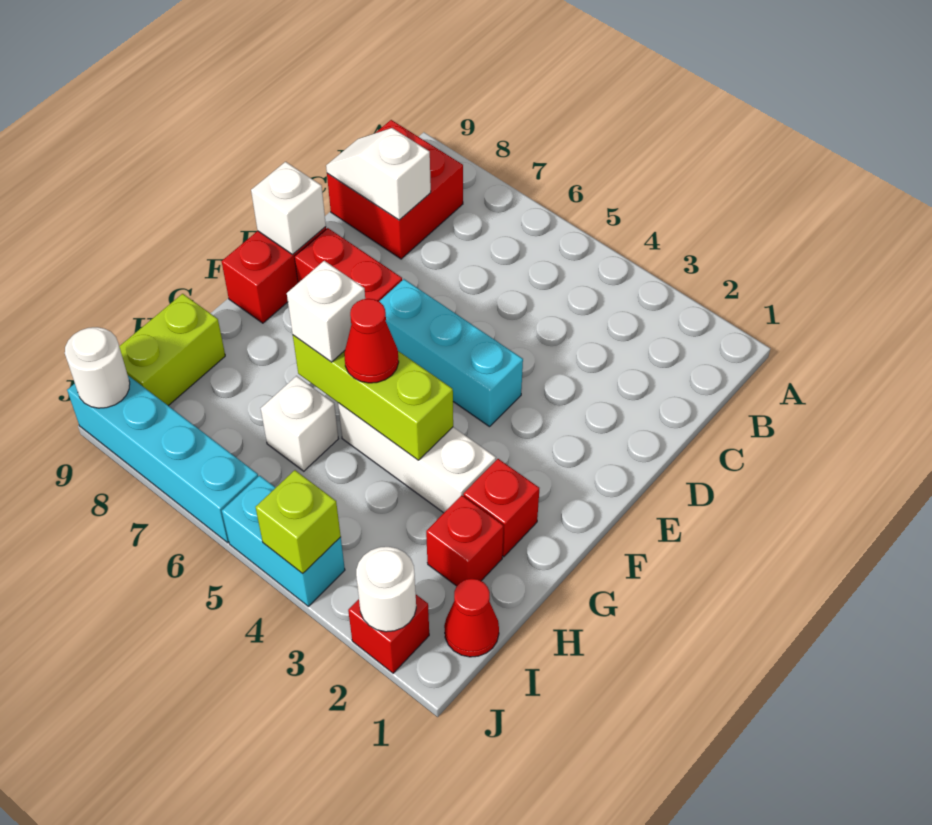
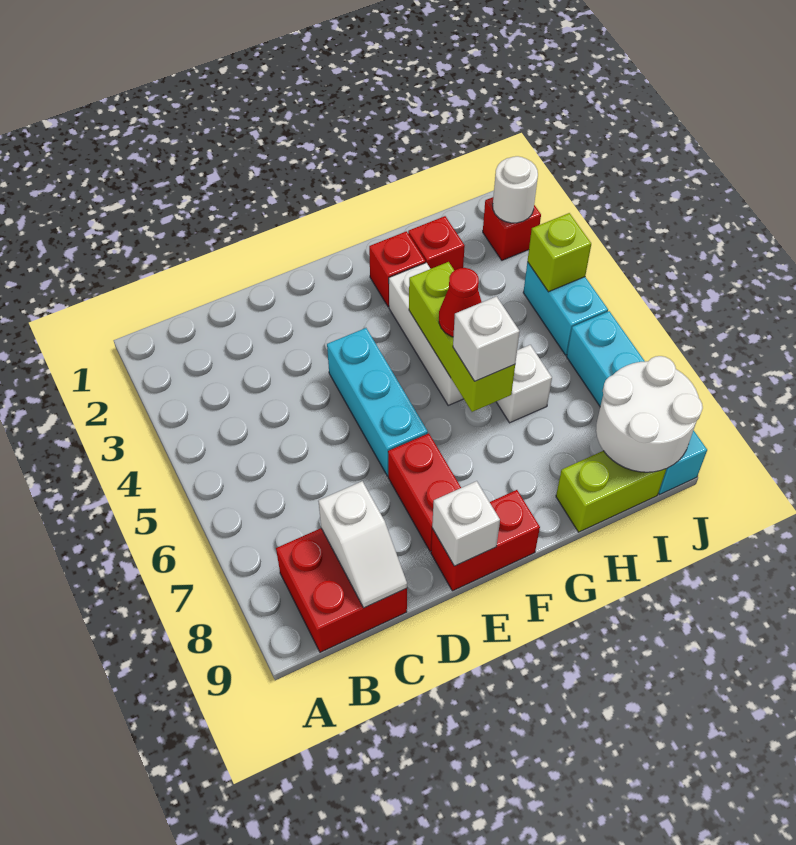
red cone I1 level 1 -> none
white round brick J9 level 2 -> white round brick I8:J9 level 2

